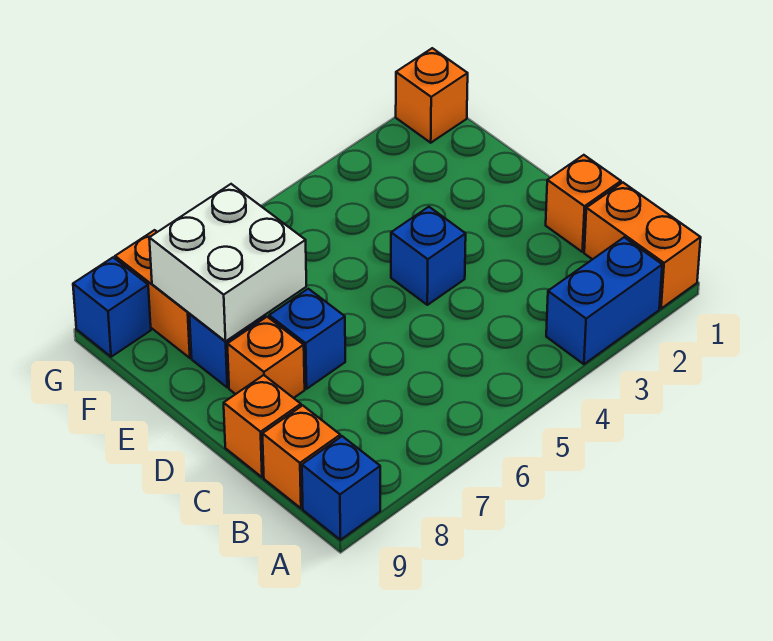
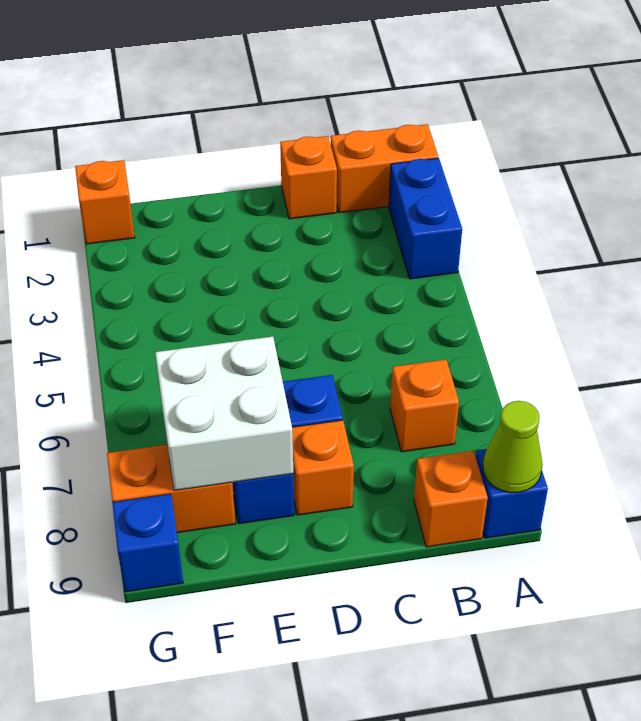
none -> lime cone A9 level 2
orange brick C9 level 1 -> orange brick B7 level 1
blue brick D4 level 1 -> none

